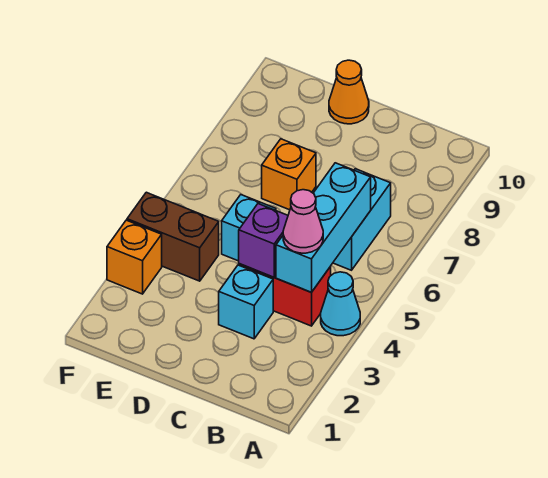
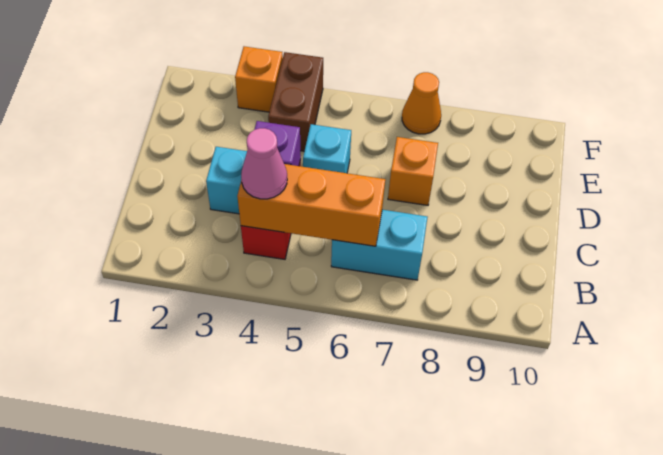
cyan cone A4 level 1 -> none
cyan brick B4:B6 level 2 -> orange brick B4:B6 level 2
orange cone D10 level 1 -> orange cone F7 level 1

